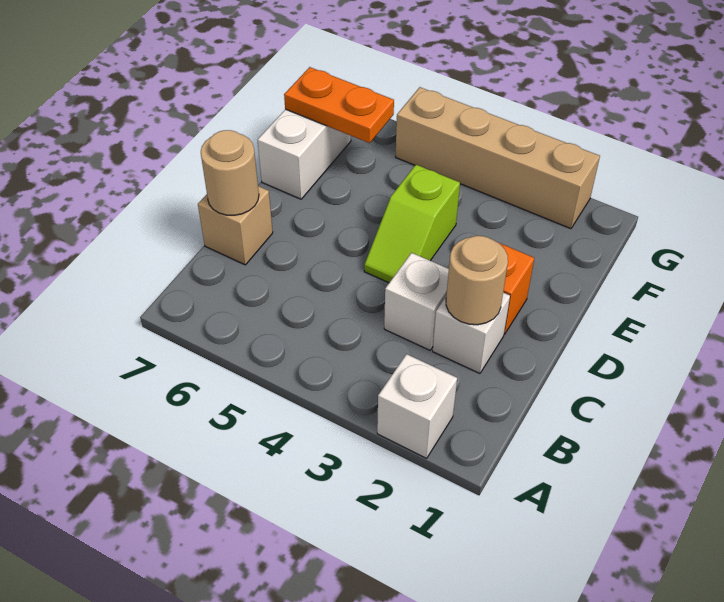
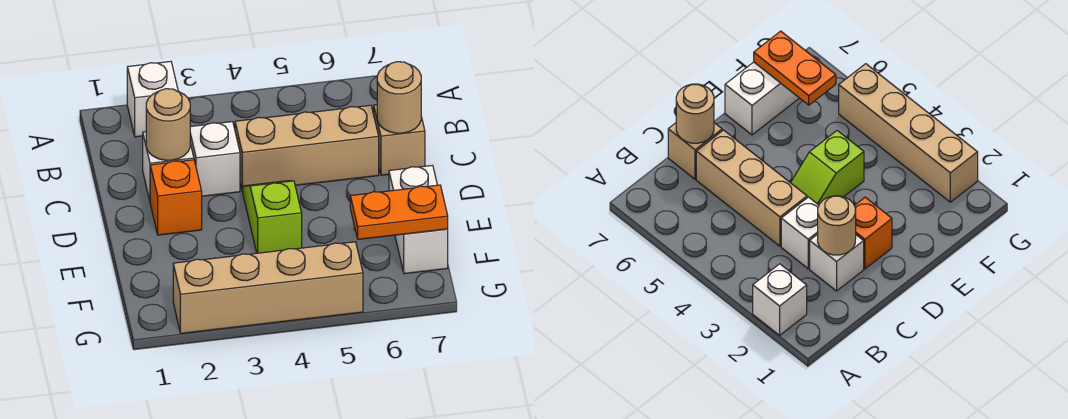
none -> tan brick C4:C6 level 1

